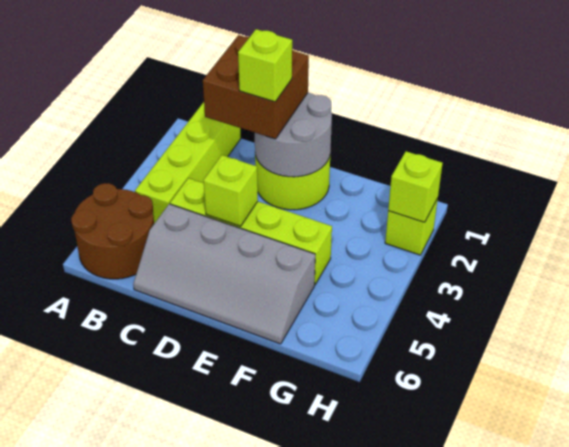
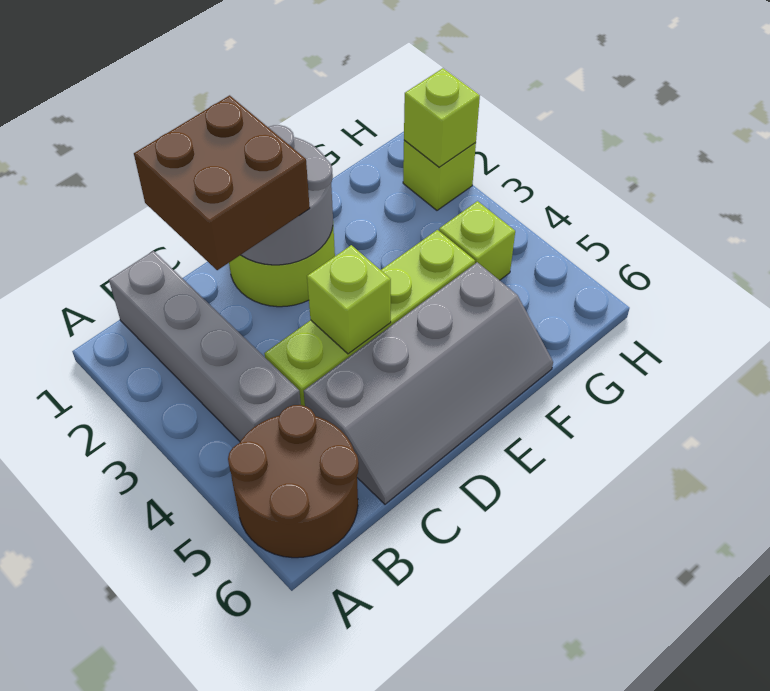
lime brick B1:B4 level 1 -> grey brick B1:B4 level 1
lime brick D2 level 4 -> lime brick G4 level 1

